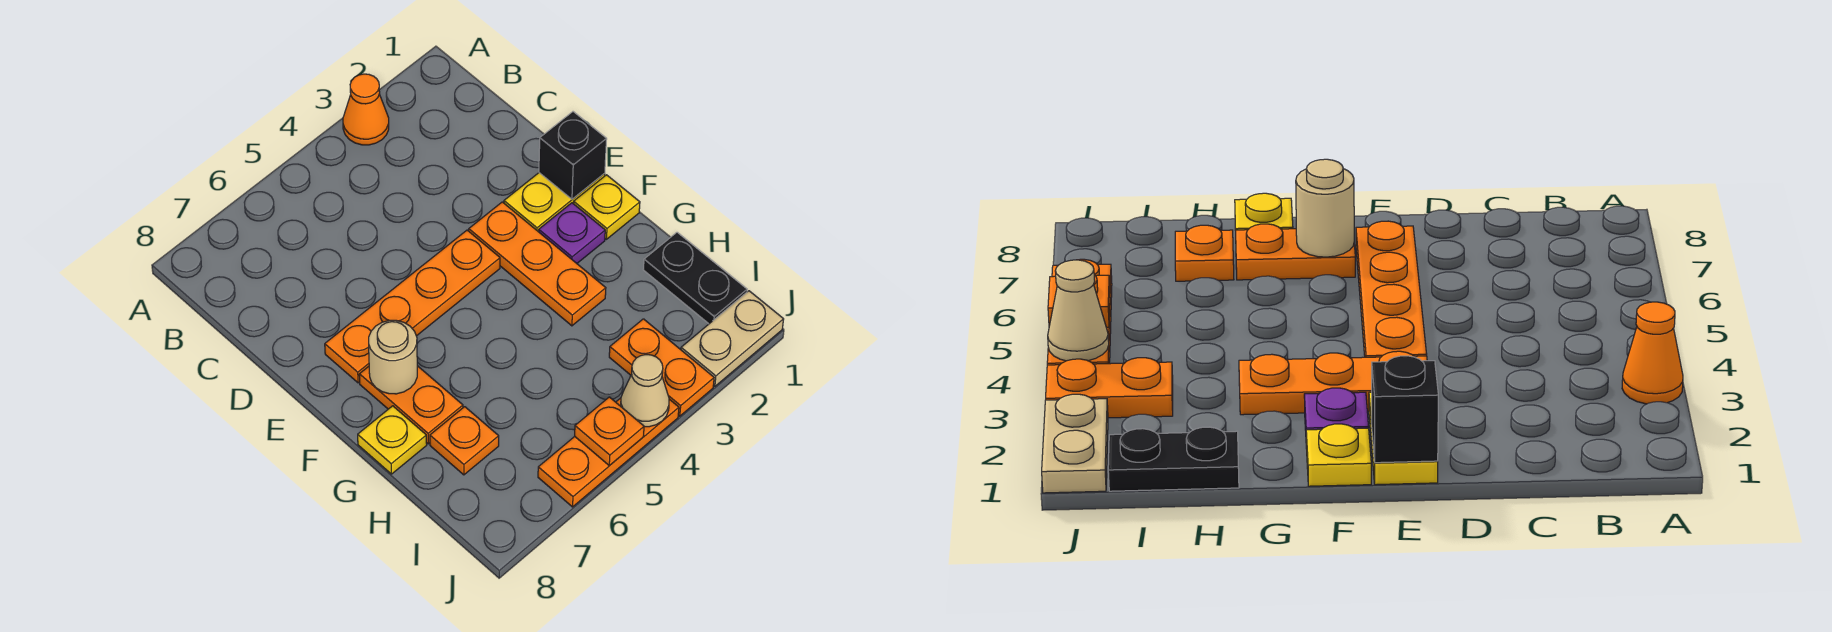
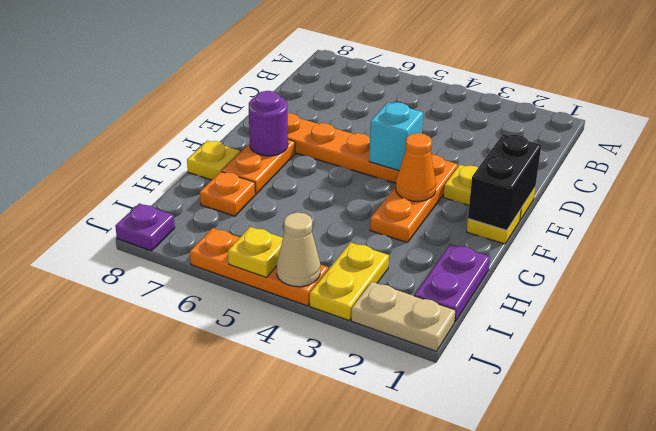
orange cone A3 level 1 -> orange cone F3 level 2
black brick E1 level 2 -> black brick E1:F1 level 2
none -> cyan brick E4 level 2
purple plate F2 level 1 -> purple plate J8 level 1
tan round brick F7 level 2 -> purple round brick F7 level 2
black plate H1:I1 level 1 -> purple plate H1:I1 level 1
orange plate I3:J3 level 1 -> yellow plate I3:J3 level 1
orange plate J5 level 2 -> yellow plate J5 level 2

